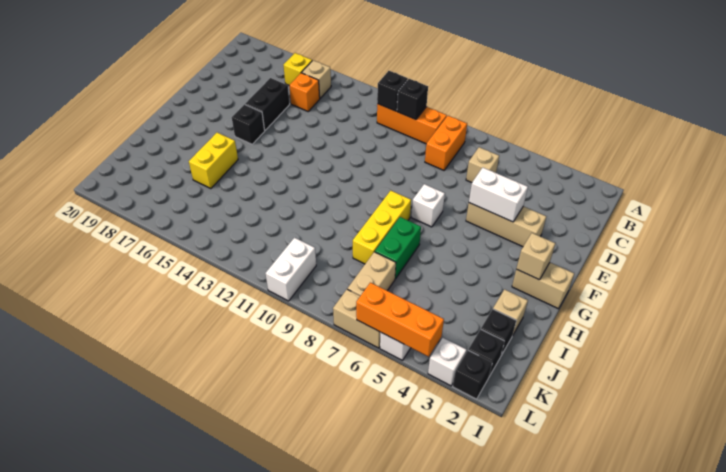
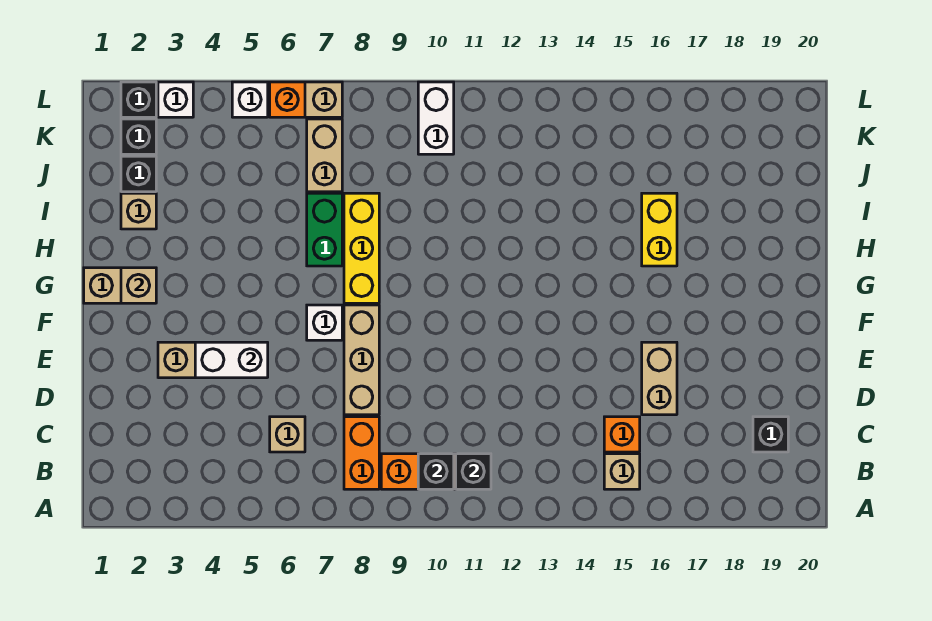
yellow brick B16 level 1 -> none
none -> tan brick D8:F8 level 1
black brick D16:E16 level 1 -> tan brick D16:E16 level 1
black brick F16 level 1 -> black brick C19 level 1
orange brick L4:L6 level 2 -> orange brick L6 level 2

